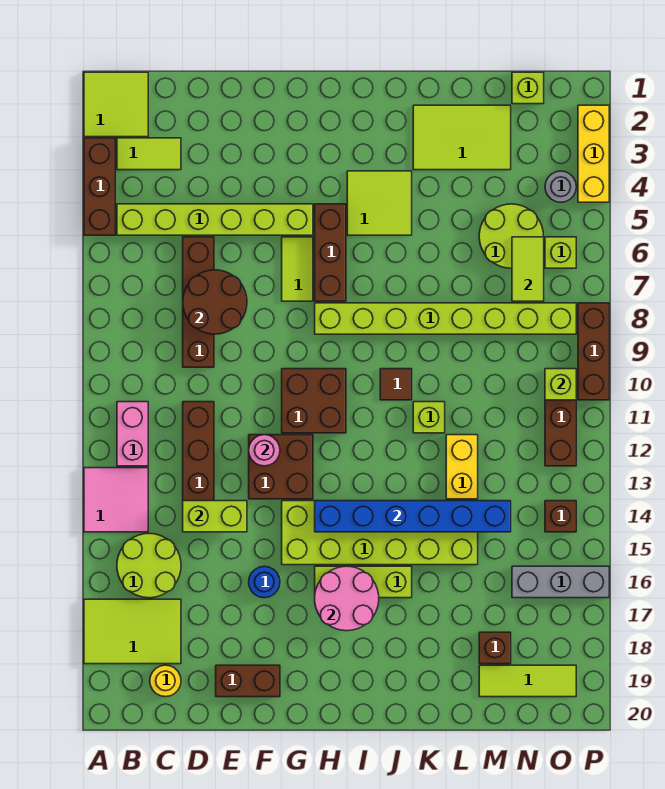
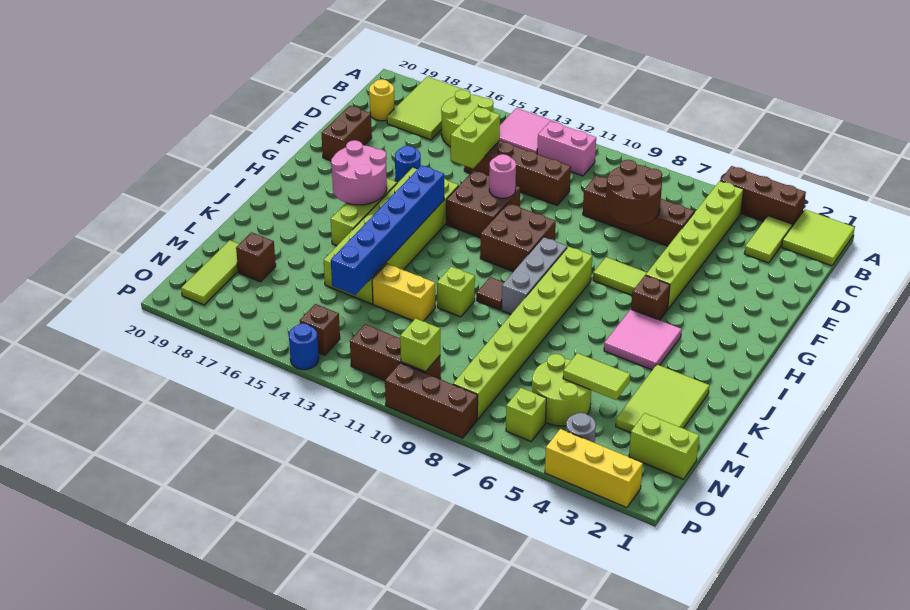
brown brick H5:H7 level 1 -> brown brick H5 level 1
lime tile I4:J5 level 1 -> pink tile I4:J5 level 1
lime brick N1 level 1 -> lime brick N1:N2 level 1
lime tile N6:N7 level 2 -> lime tile M4:M5 level 2
grey brick N16:P16 level 1 -> grey brick H9:J9 level 1
none -> blue round brick P14 level 1

